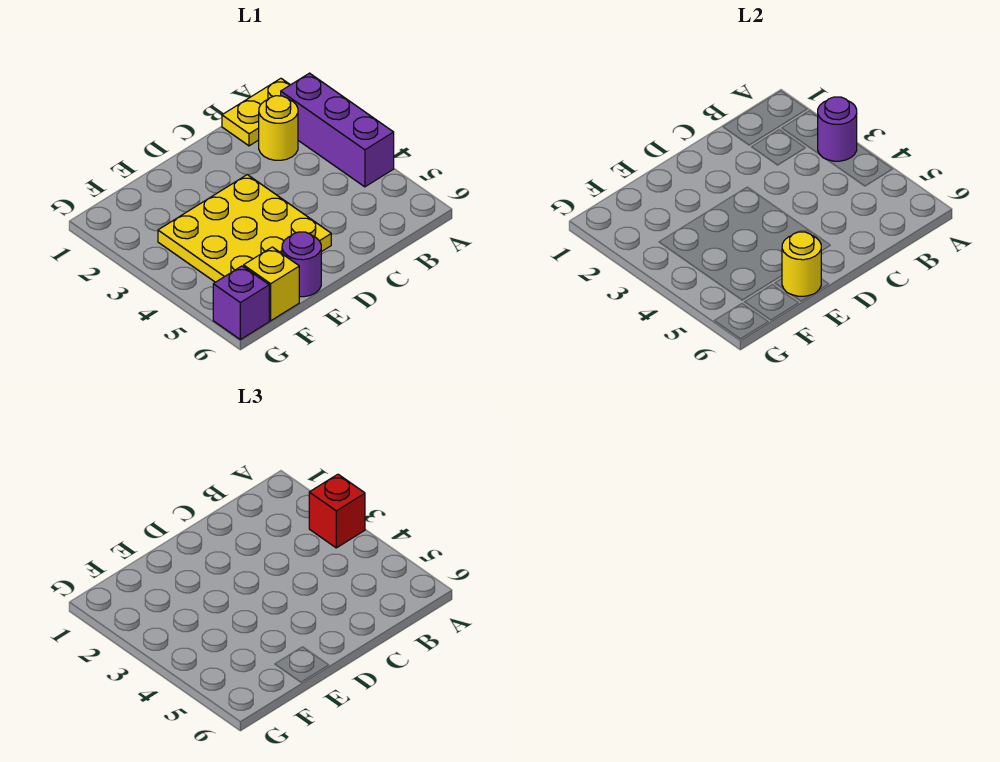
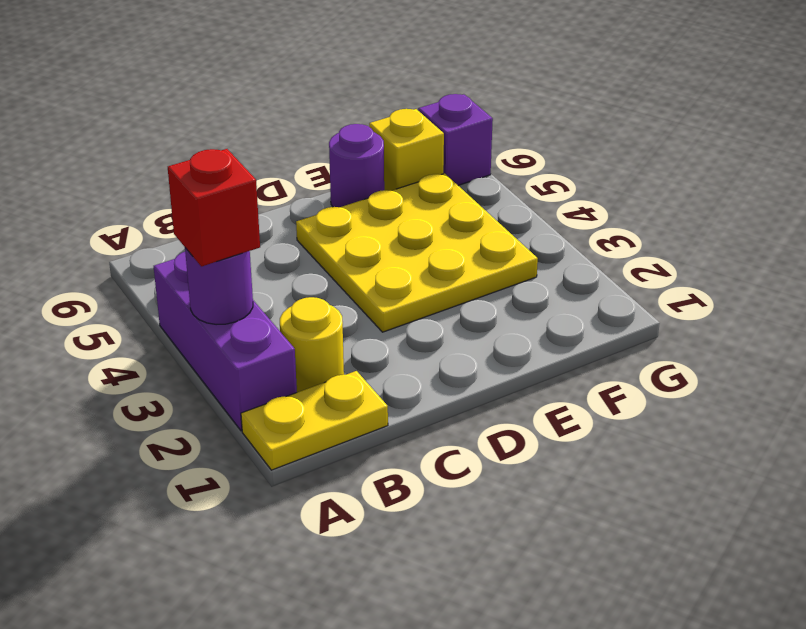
yellow round brick E6 level 2 -> none

